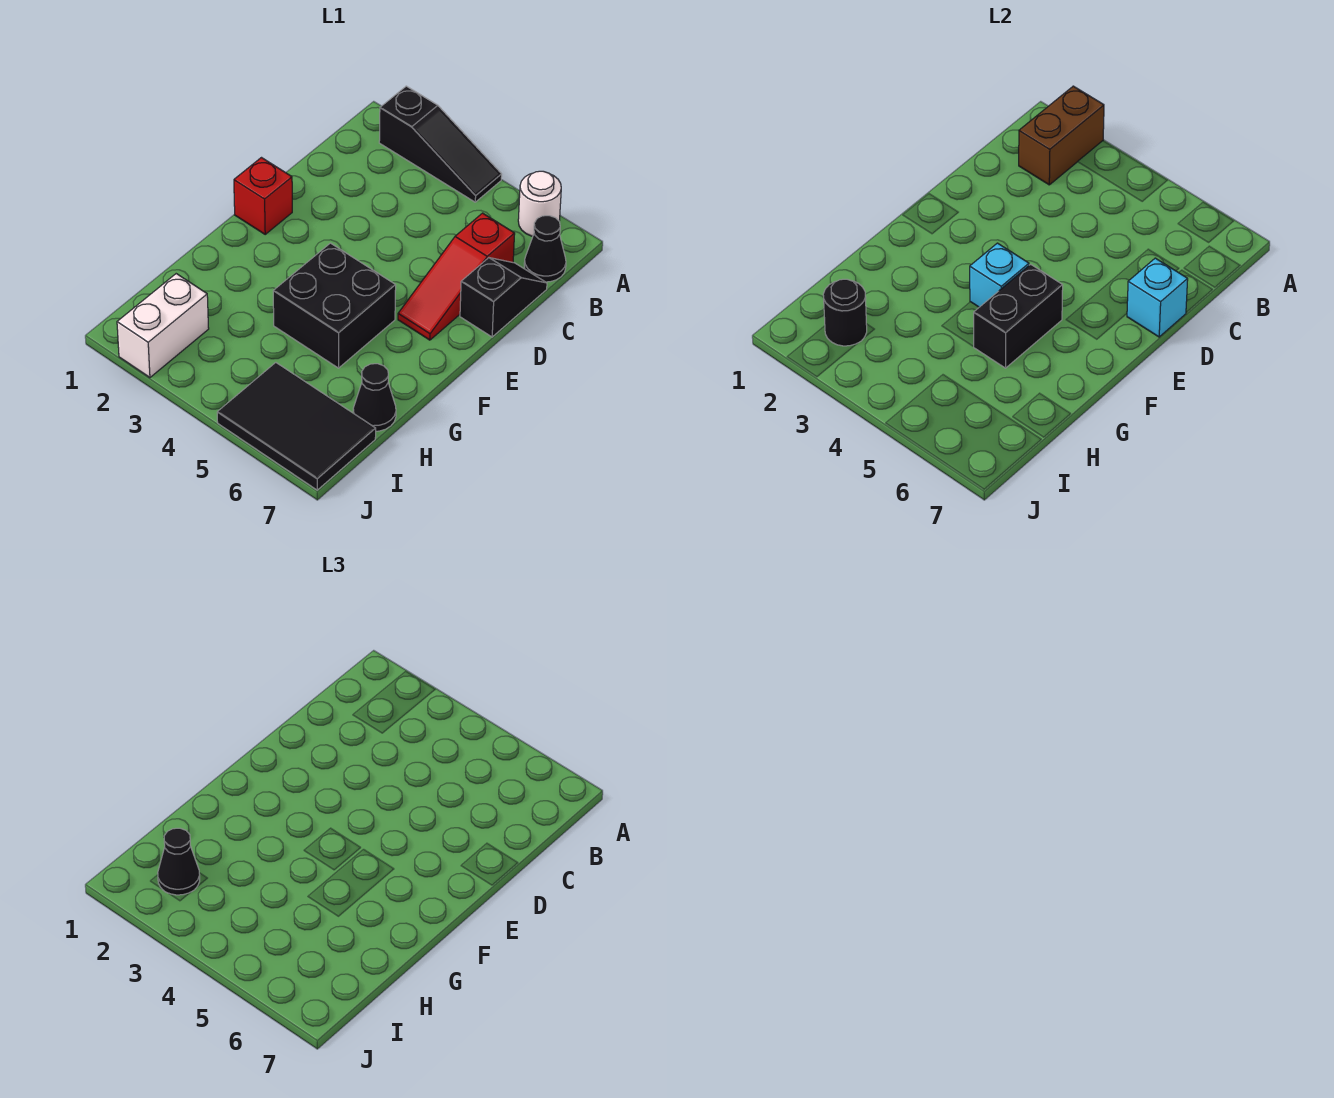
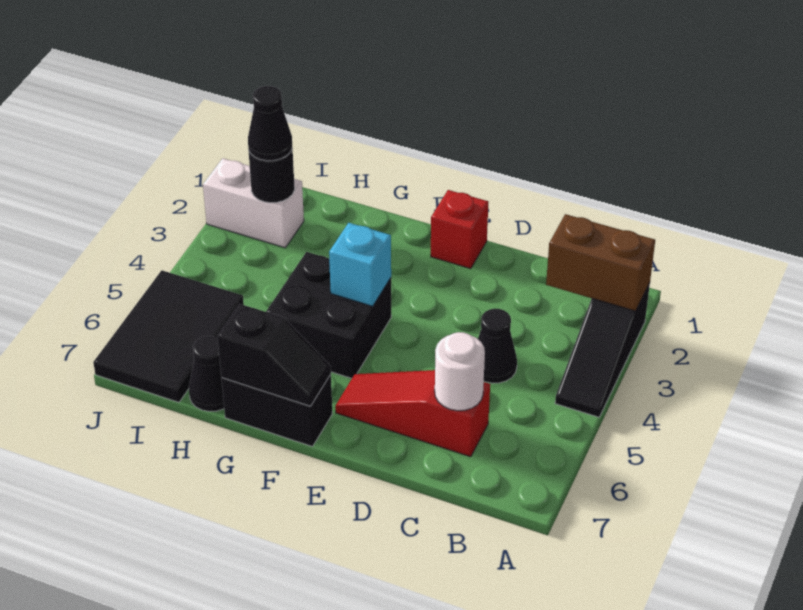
white round brick A6 level 1 -> white round brick C6 level 2
black cone B7 level 1 -> black cone C4 level 1
black slope C7:D7 level 1 top D -> black slope F7:G7 level 2 top G
cyan brick D7 level 2 -> none
black brick F5:G5 level 2 -> black brick F7:G7 level 1

